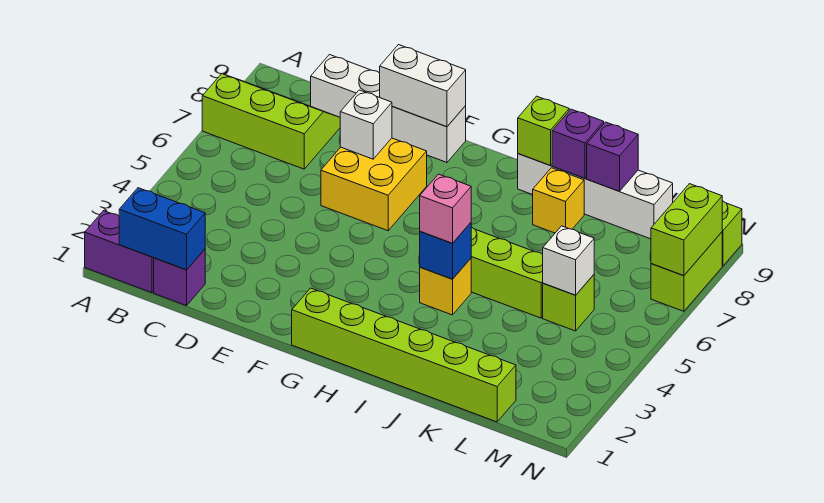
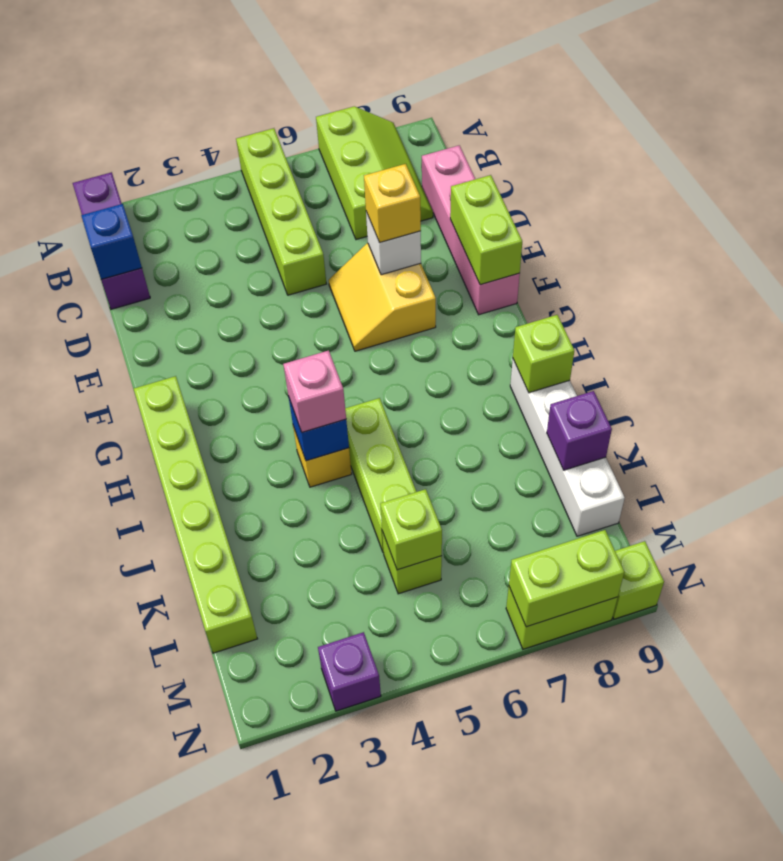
none -> lime brick A5:D5 level 1
blue brick B1:C1 level 2 -> blue brick C1 level 2
white brick C9:F9 level 1 -> pink brick C9:F9 level 1
yellow brick E6:F7 level 1 -> yellow slope E6:F7 level 1 top 7
white brick E9:F9 level 2 -> lime brick E9:F9 level 2
yellow brick J8 level 1 -> yellow brick E7 level 3
purple brick J9 level 2 -> purple brick N3 level 1
white brick L5 level 2 -> lime brick L5 level 2

